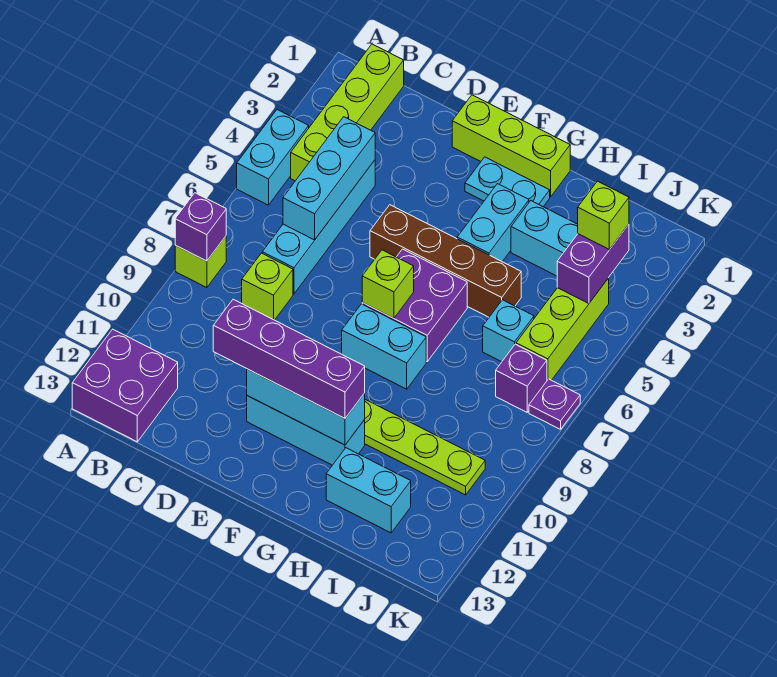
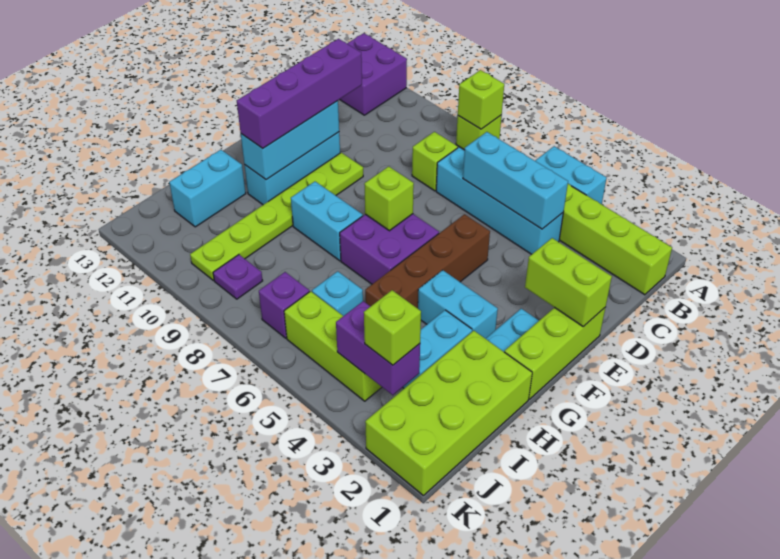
purple brick A8 level 2 -> lime brick A8 level 2
none -> lime brick E1:E2 level 2
cyan brick F8:G8 level 1 -> cyan brick G8:G9 level 1
none -> lime brick H1:K2 level 1
purple plate K7 level 1 -> purple plate J9 level 1

